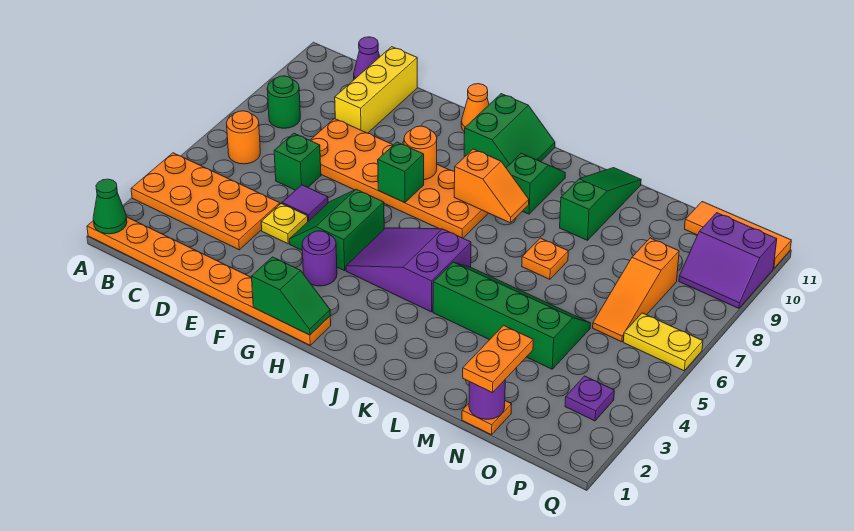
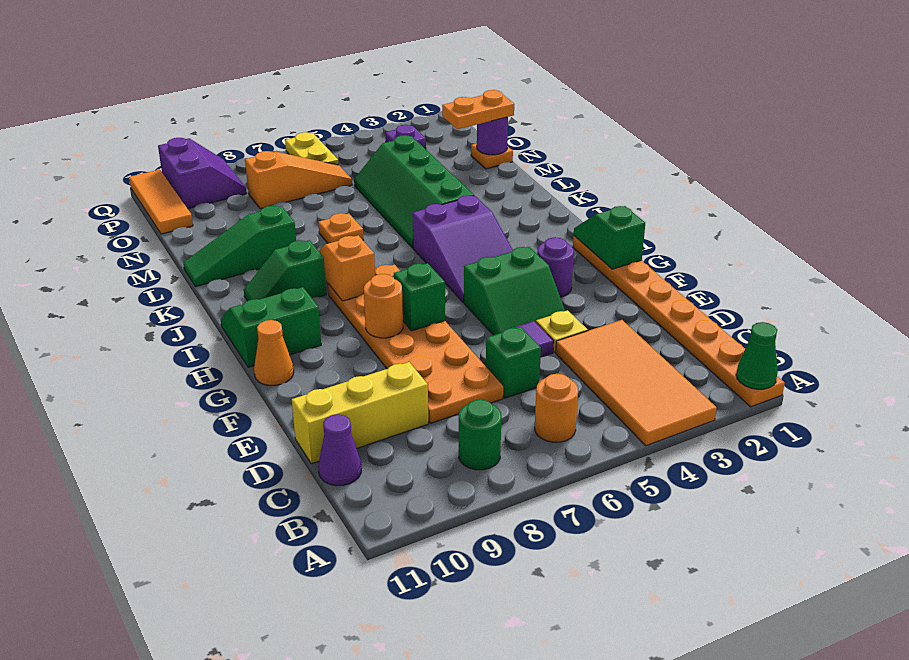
orange plate A3:D4 level 1 -> orange tile A3:D4 level 1

